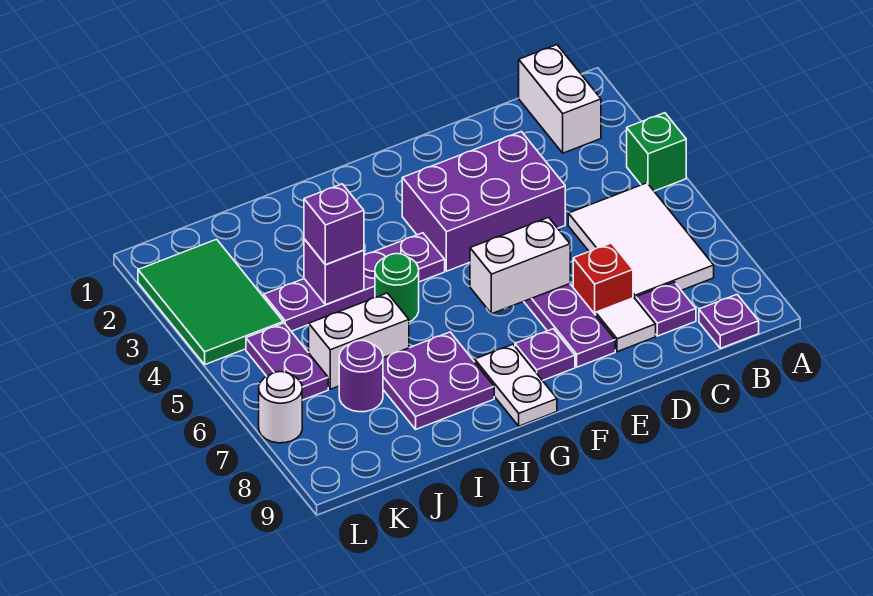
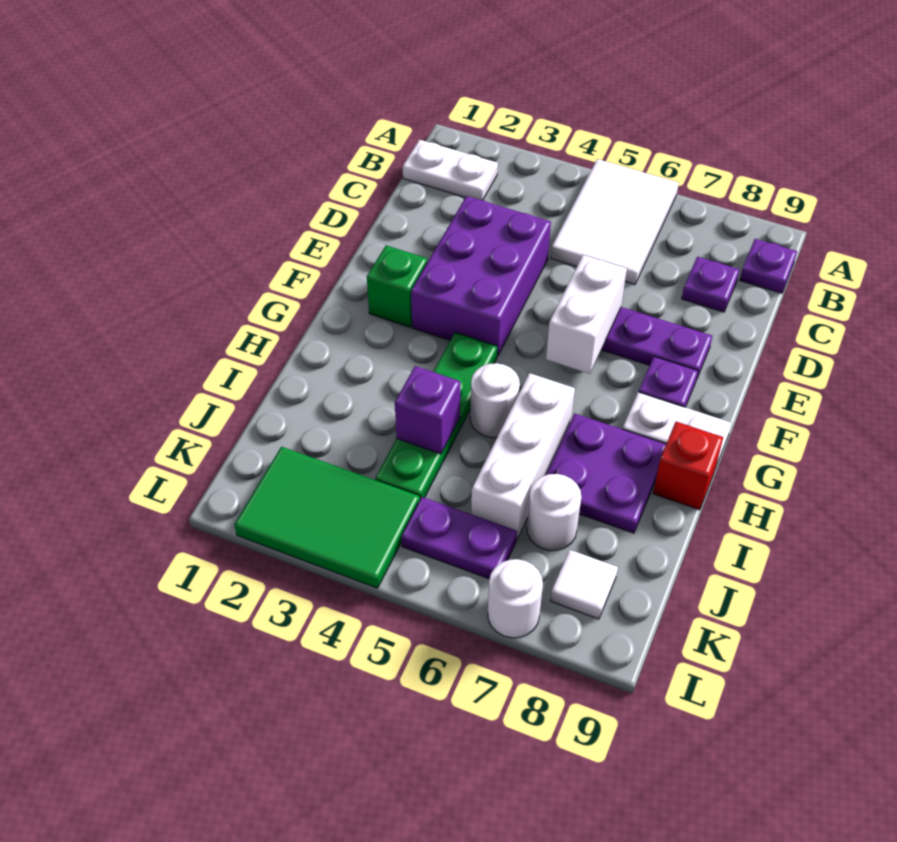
green brick A4 level 1 -> green brick F2 level 1
white brick B1:B2 level 1 -> white plate B1:B2 level 1
white tile B5:C7 level 1 -> white tile A5:C6 level 1
red brick D7 level 1 -> red brick H9 level 1
white tile D8 level 1 -> white tile K8 level 1
purple plate G4:J4 level 1 -> green plate G4:J4 level 1
green round brick H5 level 1 -> white round brick H5 level 1
purple brick I4 level 3 -> none
white brick I6:J6 level 1 -> white brick H6:J6 level 1
purple round brick J7 level 1 -> white round brick J7 level 1

